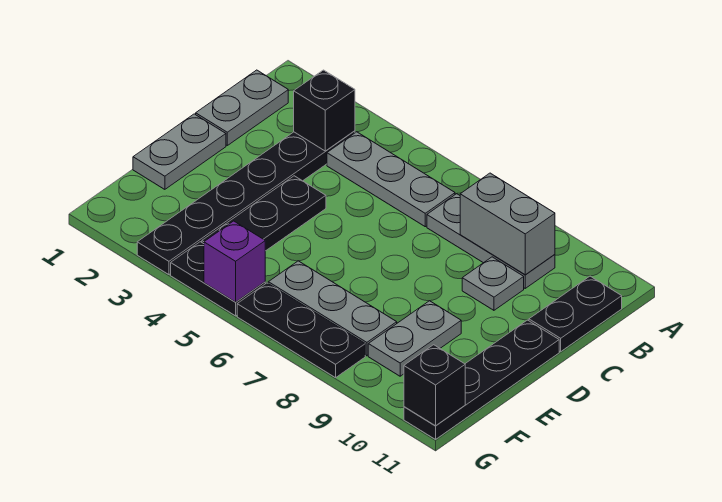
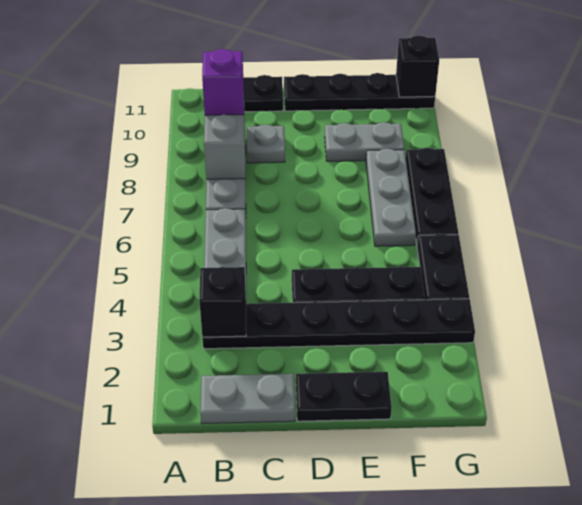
grey plate D1:E1 level 1 -> black plate D1:E1 level 1
purple brick G5 level 2 -> purple brick B9 level 3

